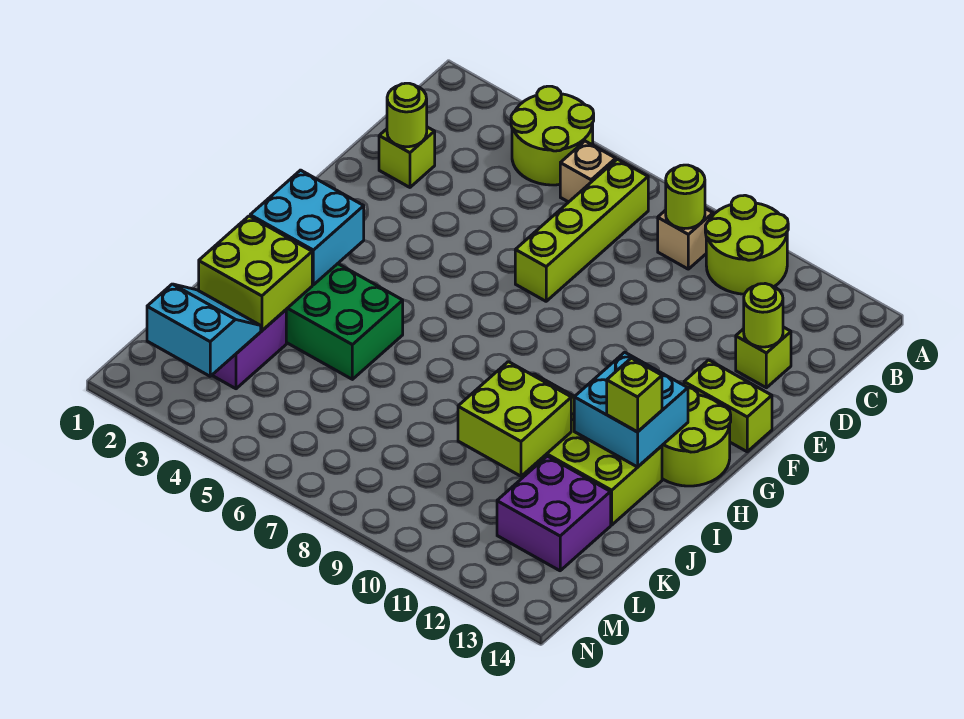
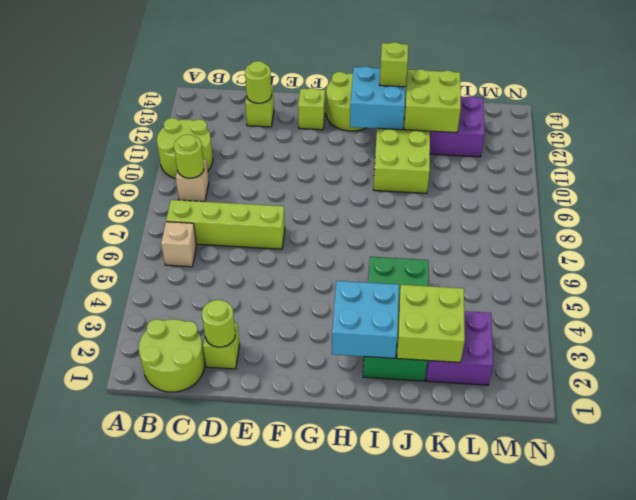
lime round brick A4:B5 level 1 -> lime round brick B1:C2 level 1
lime brick F13:F14 level 1 -> lime brick F13 level 1
lime brick J10:K11 level 2 -> lime brick J12:K13 level 2
cyan slope L2:M3 level 2 top M -> none

